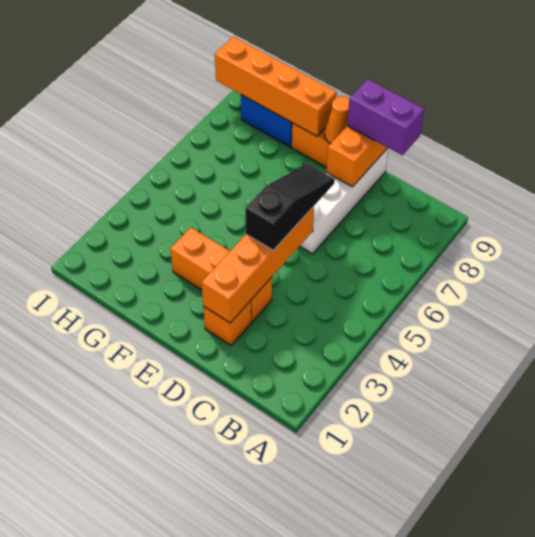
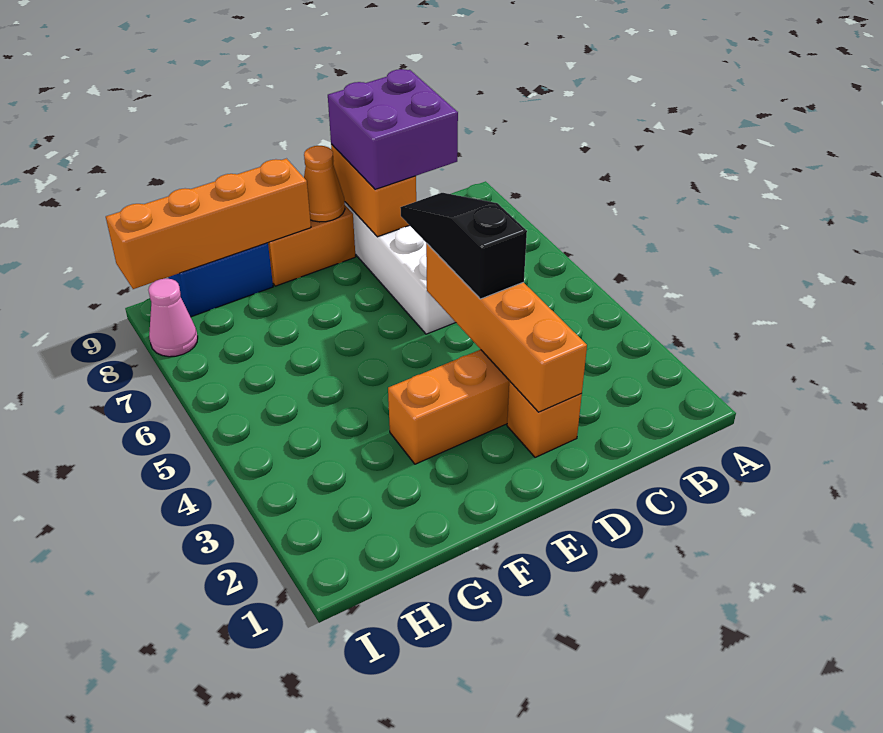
purple brick C9:D9 level 3 -> purple brick C8:D9 level 3
none -> pink cone I8 level 1

